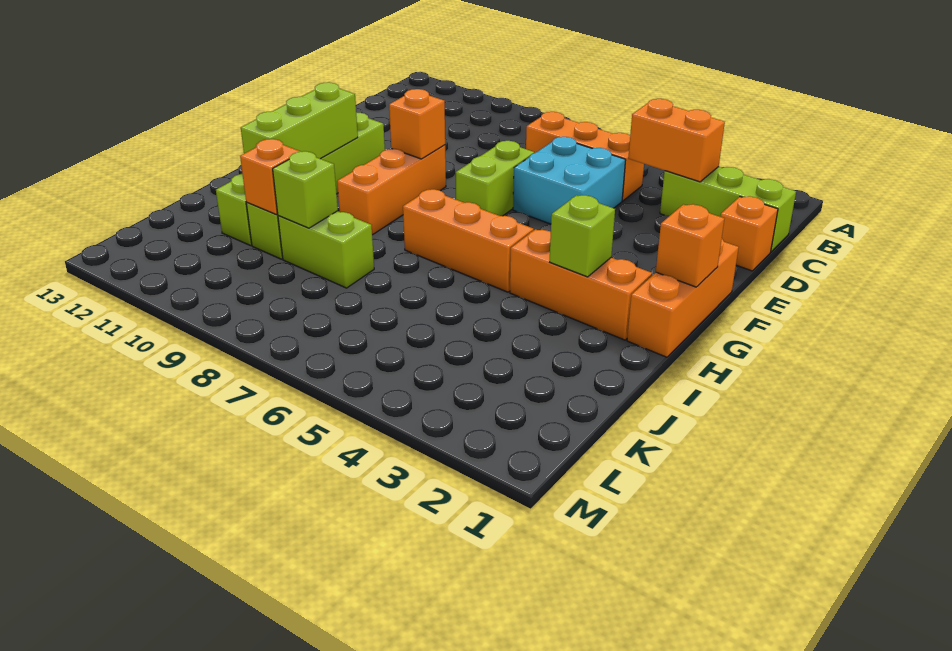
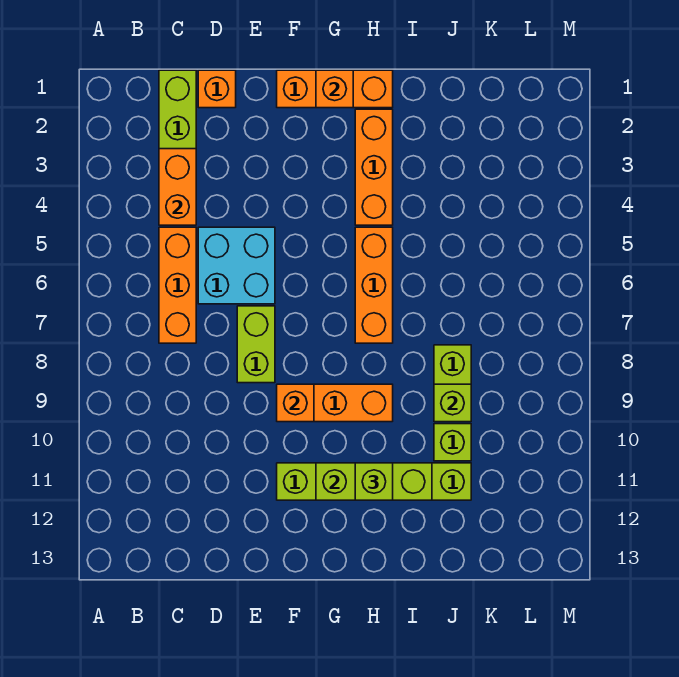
lime brick E7:F7 level 1 -> lime brick E7:E8 level 1
lime brick H3 level 2 -> lime brick H11 level 3
orange brick J10 level 2 -> none

